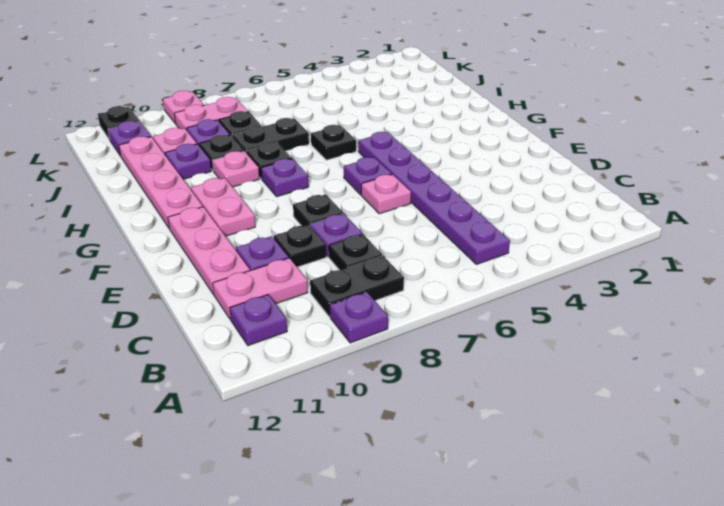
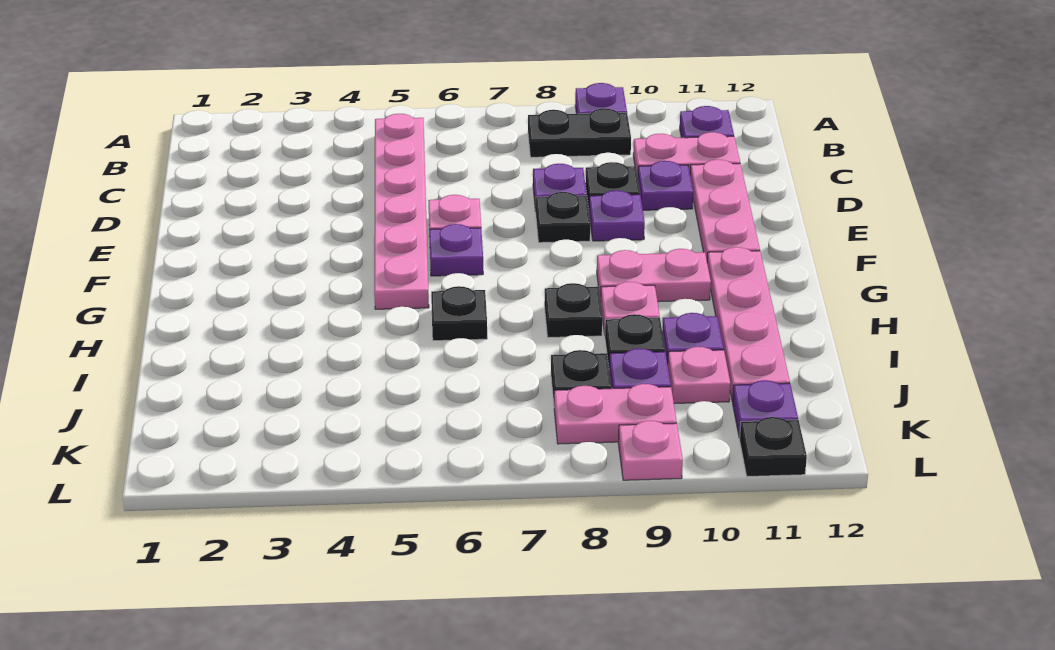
purple plate B5:G5 level 1 -> pink plate B5:G5 level 1
black plate C8 level 1 -> none
pink plate F10:G10 level 1 -> pink plate G9:G10 level 1
purple plate G8 level 1 -> purple plate E9 level 1
black plate I7:I8 level 1 -> none

